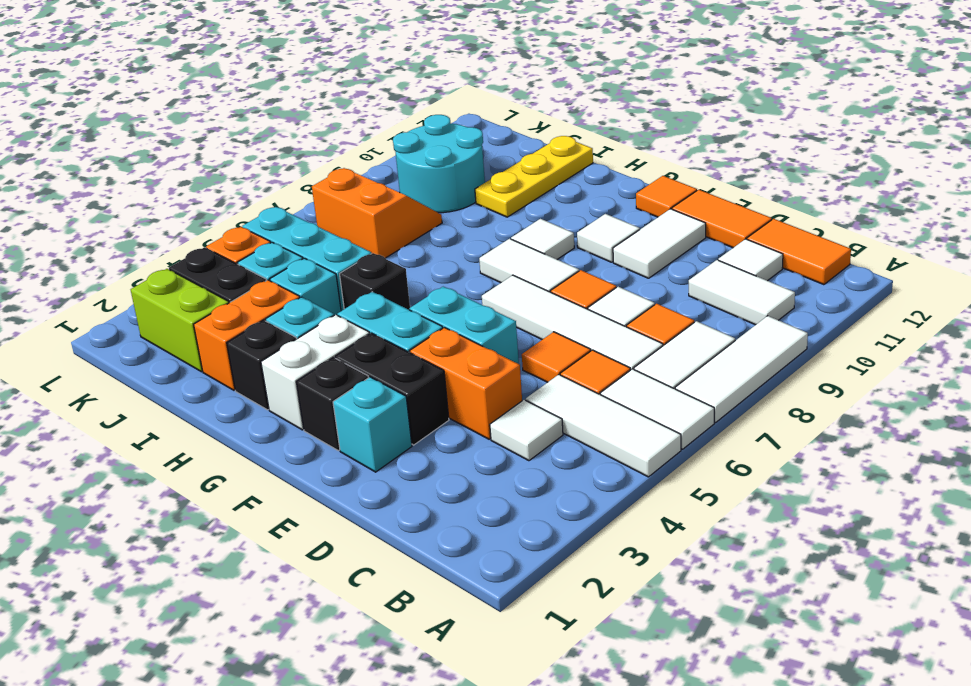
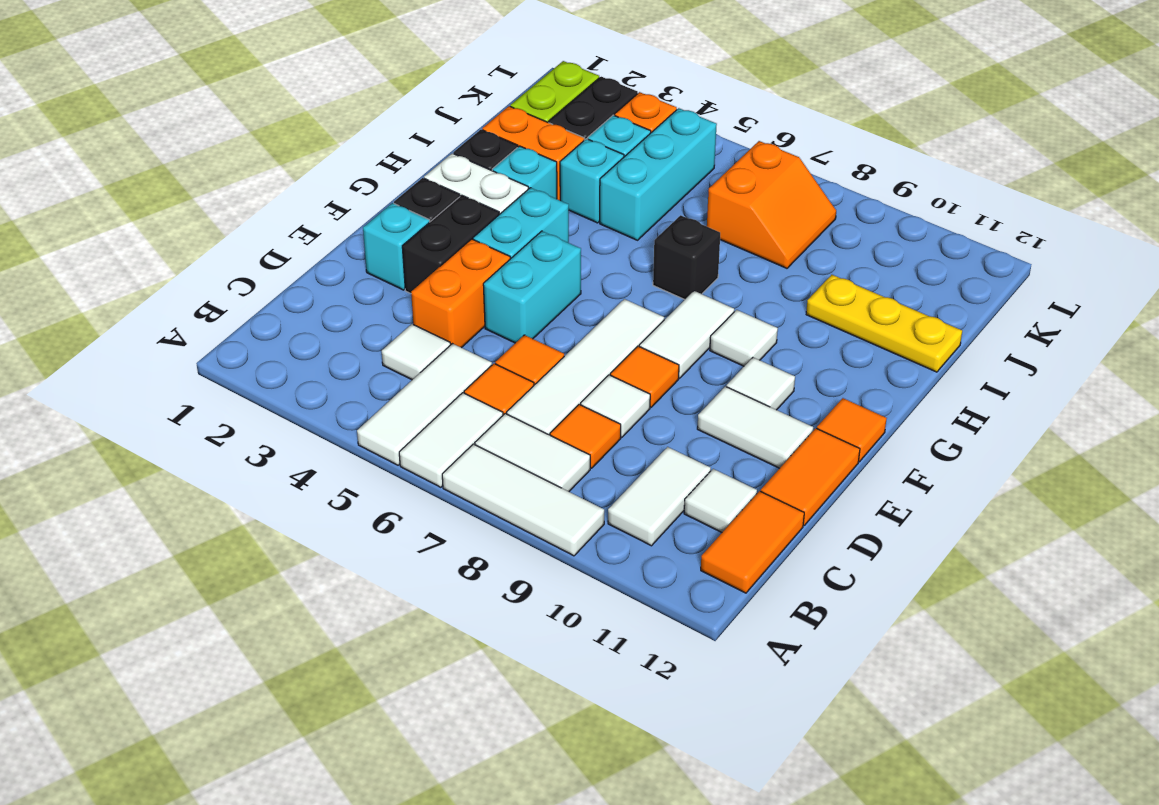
black brick H5 level 1 -> black brick H7 level 1
cyan round brick J9:K10 level 1 -> none

